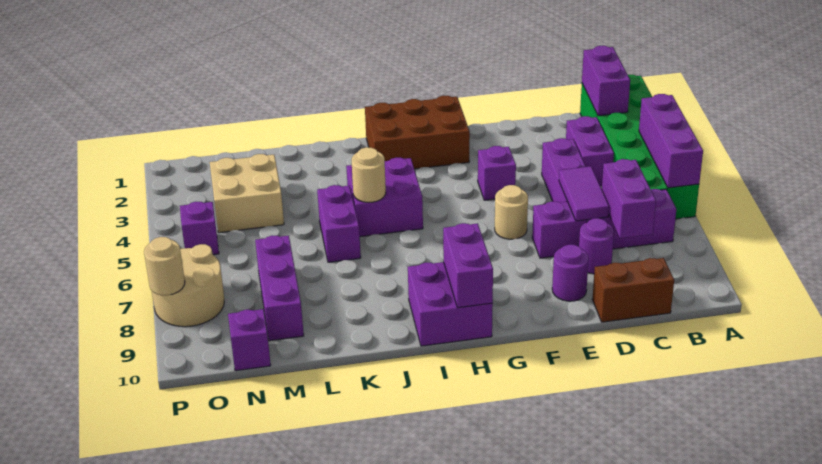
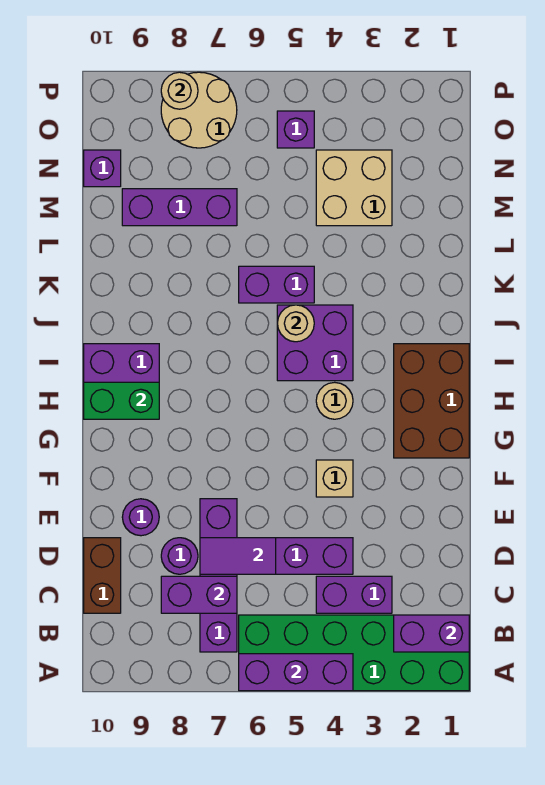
purple brick F4 level 1 -> tan brick F4 level 1
tan round brick F6 level 1 -> tan round brick H4 level 1
purple brick H9:H10 level 2 -> green brick H9:H10 level 2

